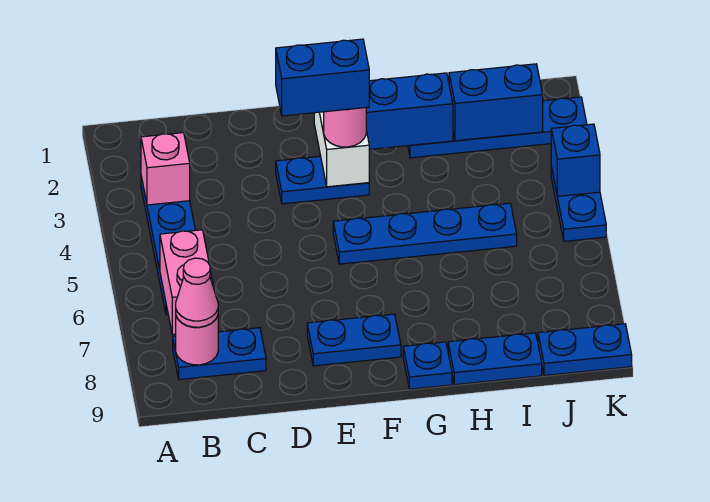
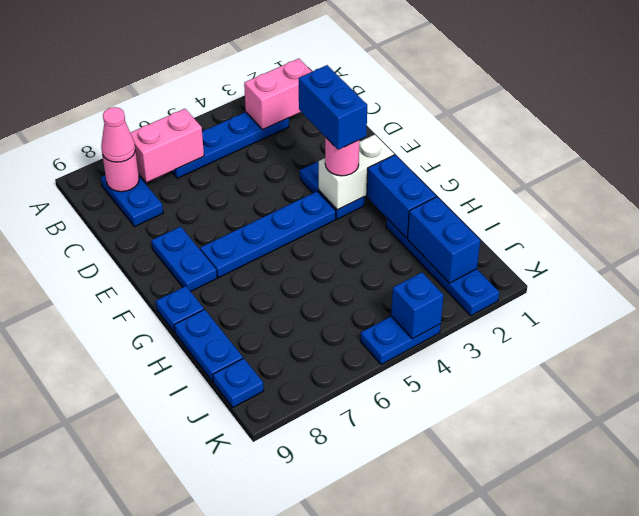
pink brick B3 level 2 -> pink brick B2:B3 level 2
blue plate F5:I5 level 1 -> blue plate F4:F7 level 1
blue plate J9:K9 level 1 -> blue plate J9 level 1

